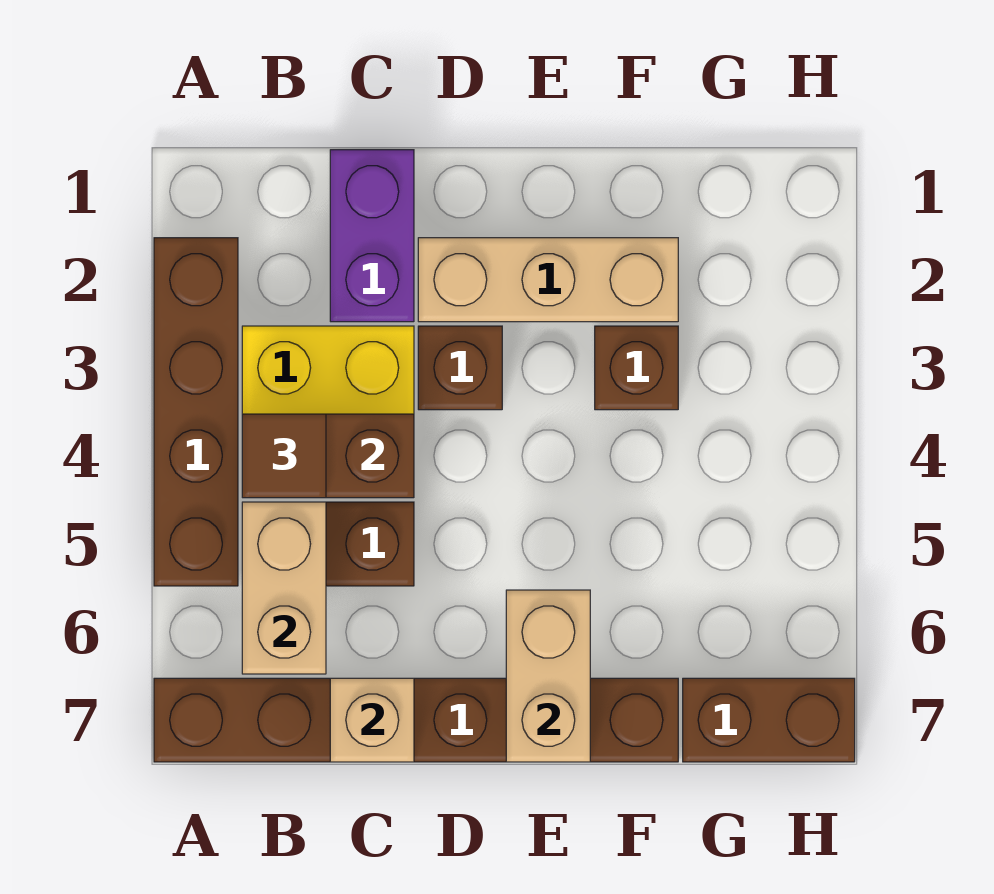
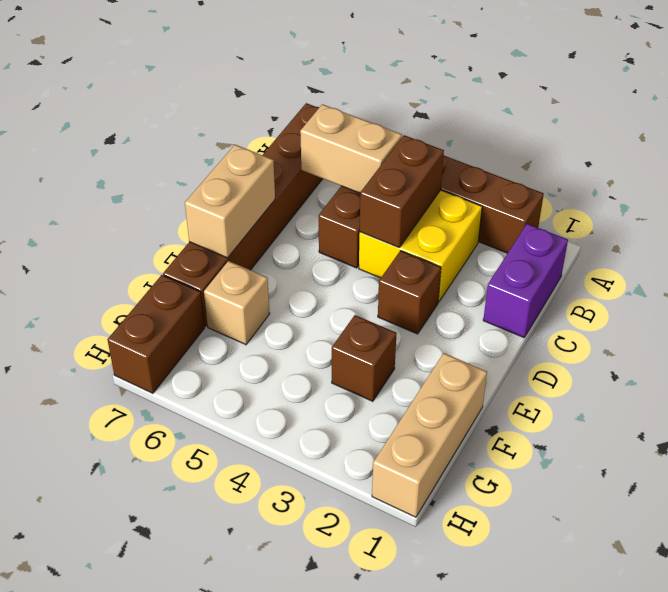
brown tile B4 level 3 -> none
purple brick C1:C2 level 1 -> purple brick B1:C1 level 1
tan brick C7 level 2 -> tan brick F6 level 1
tan brick D2:F2 level 1 -> tan brick F1:H1 level 1
tan brick E6:E7 level 2 -> tan brick D7:E7 level 2

